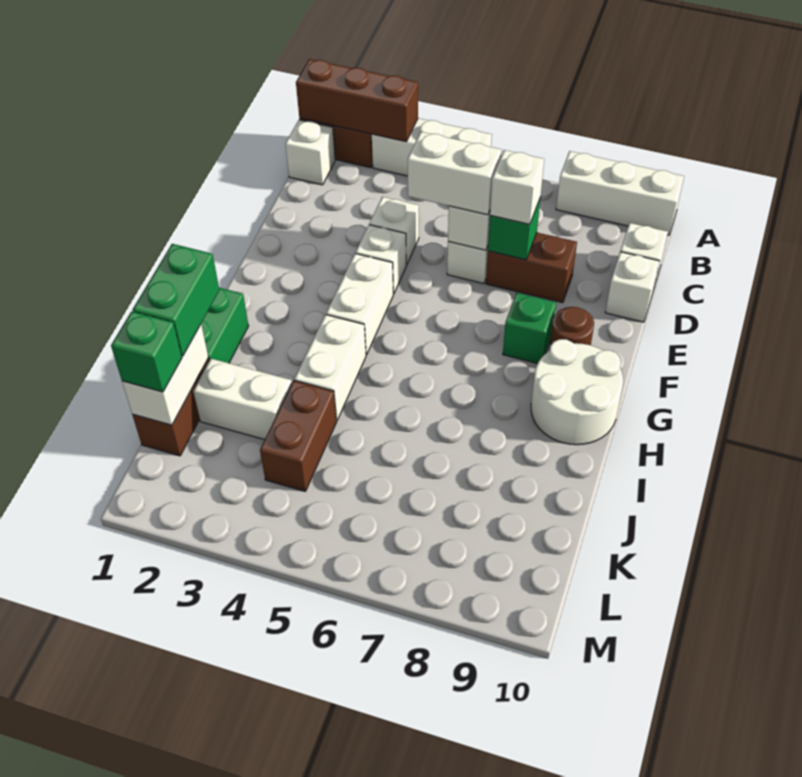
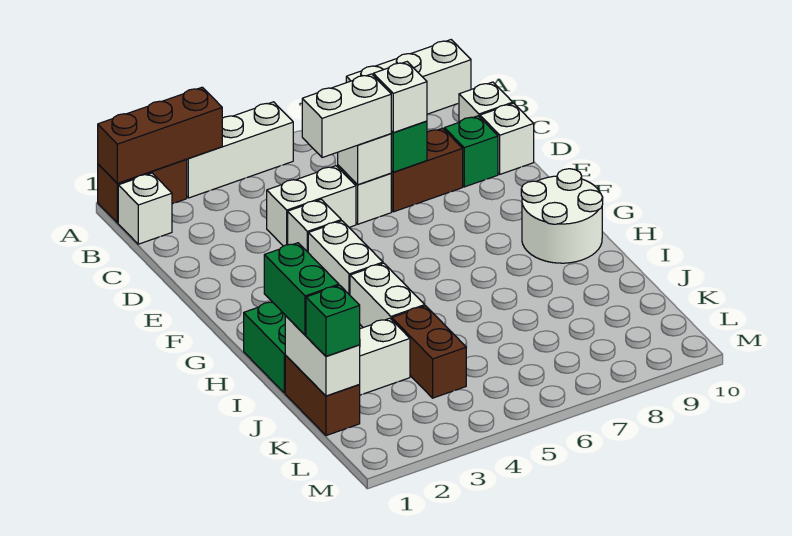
white brick D4 level 1 -> white brick D4:D5 level 1
green brick F8 level 1 -> green brick D9 level 1
brown round brick F9 level 1 -> none

